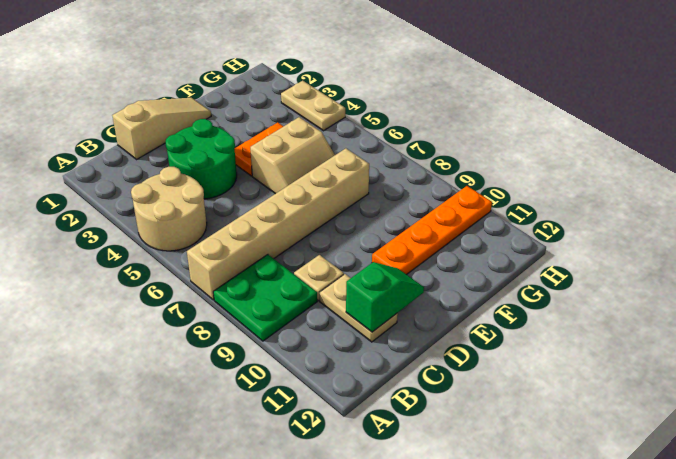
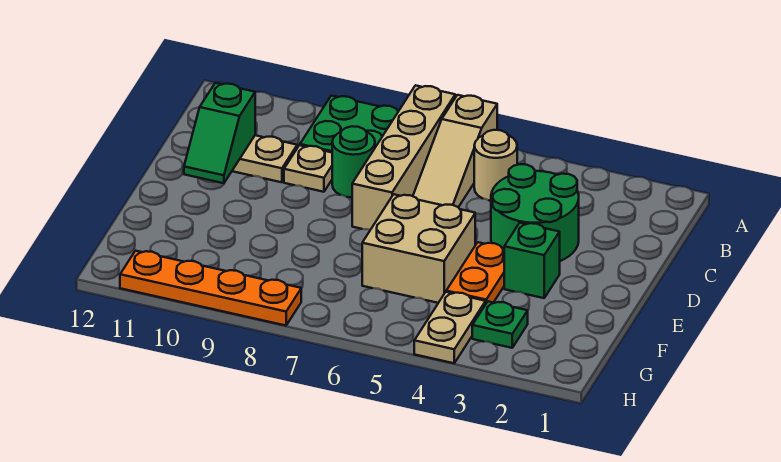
tan round brick A4:B5 level 1 -> tan round brick B5 level 1
tan brick A7:F7 level 1 -> tan brick A7:D7 level 1
tan slope C1:E1 level 1 top C -> tan slope A6:C6 level 1 top A
none -> green round brick C8 level 1
none -> green brick E3 level 1
tan slope E5:F6 level 1 top 5 -> tan brick E5:F6 level 1
orange plate E10:H10 level 1 -> orange plate H8:H11 level 1
none -> green plate G3 level 1
tan plate H3:H4 level 1 -> tan plate G4:H4 level 1

